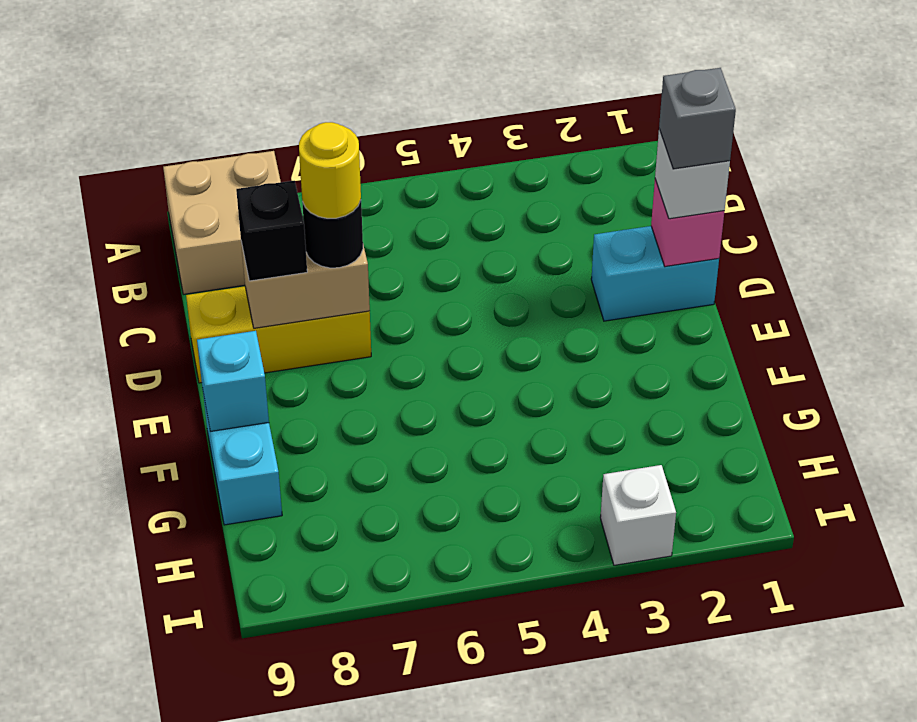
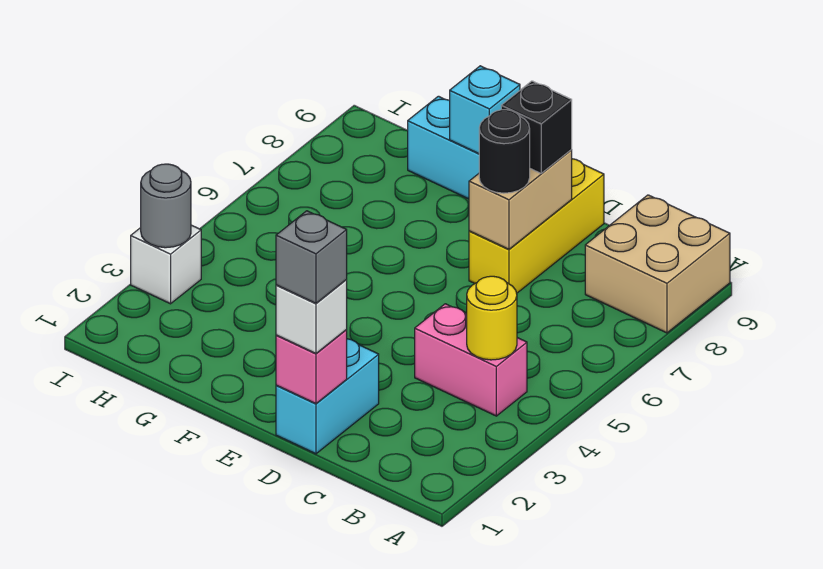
none -> pink brick B4:C4 level 1
yellow round brick D7 level 4 -> yellow round brick B4 level 2
none -> grey round brick I3 level 2

